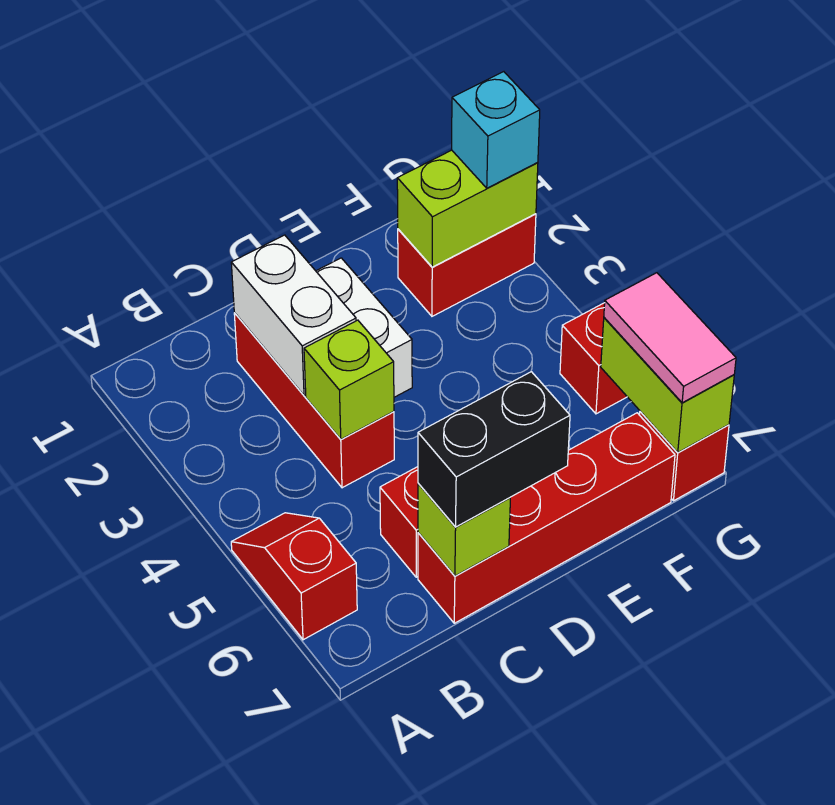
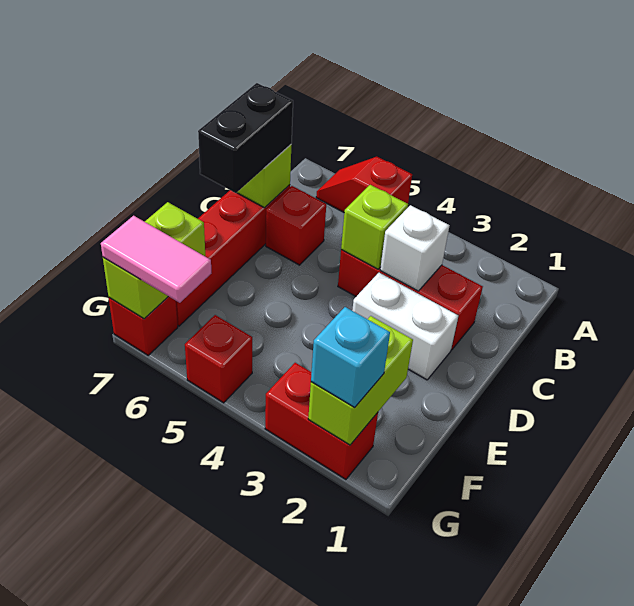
red slope A5:A6 level 1 top 6 -> red slope A5:A6 level 1 top 5
white brick C2:C3 level 2 -> white brick C3 level 2
red brick F2:G2 level 1 -> red brick G2:G3 level 1
lime brick G6:G7 level 2 -> lime brick F7:G7 level 2

